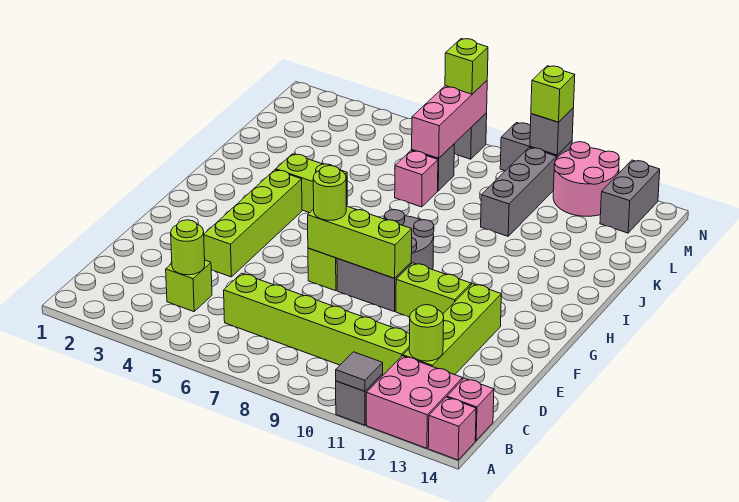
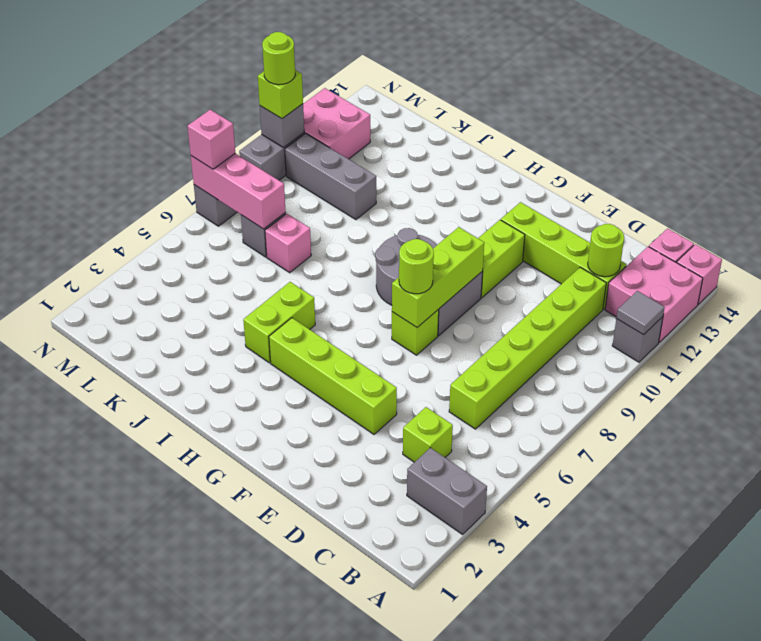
lime round brick C4 level 2 -> lime round brick N10 level 4
pink round brick M11:N12 level 1 -> pink brick M11:N12 level 1
grey brick M13:N13 level 1 -> grey brick A3:B3 level 1
lime brick N7 level 3 -> pink brick N7 level 3

